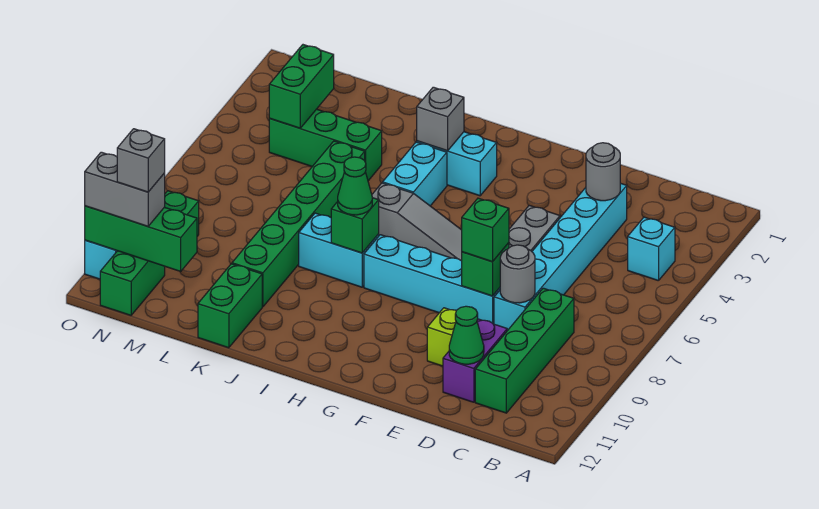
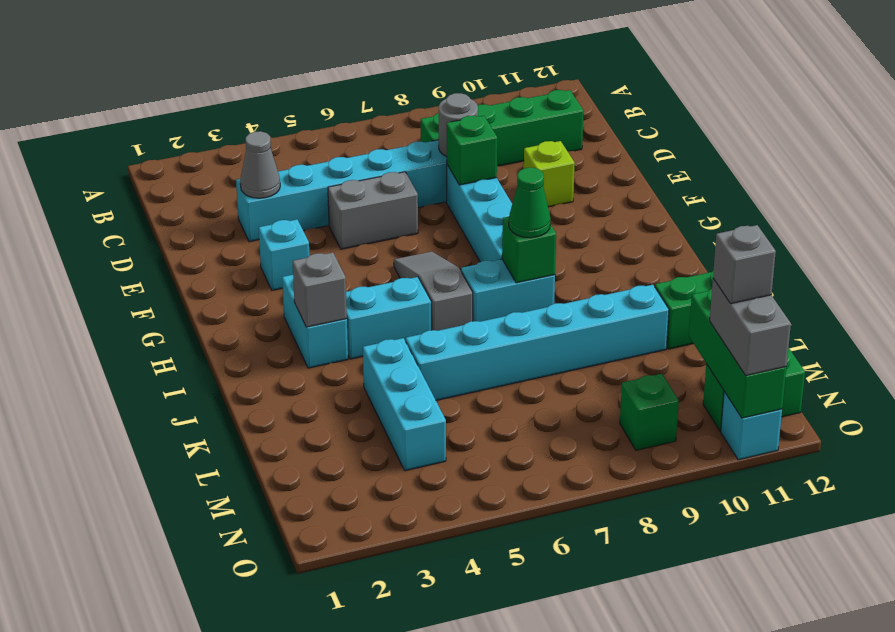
cyan brick B4 level 1 -> cyan brick F3 level 1
grey round brick D3 level 2 -> grey cone D3 level 2
purple brick D10:D11 level 1 -> none
green cone D11 level 2 -> none
green brick E8 level 3 -> none
cyan brick I8:J8 level 1 -> cyan brick I7:I8 level 1
green brick K4:M4 level 1 -> cyan brick K4:M4 level 1
green brick K5:K10 level 1 -> cyan brick K5:K10 level 1
green brick M3:M4 level 2 -> none

